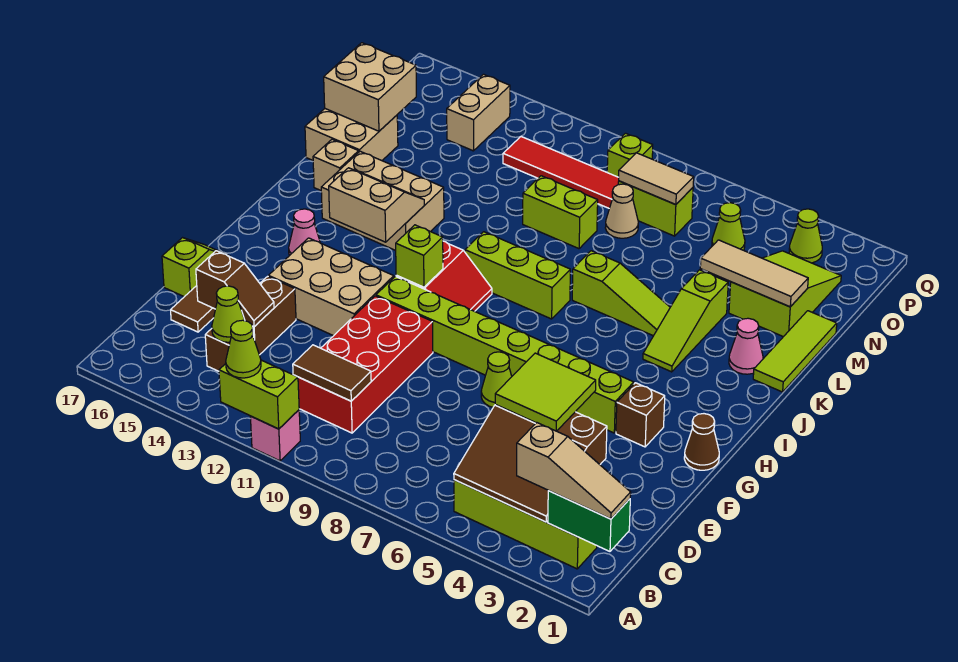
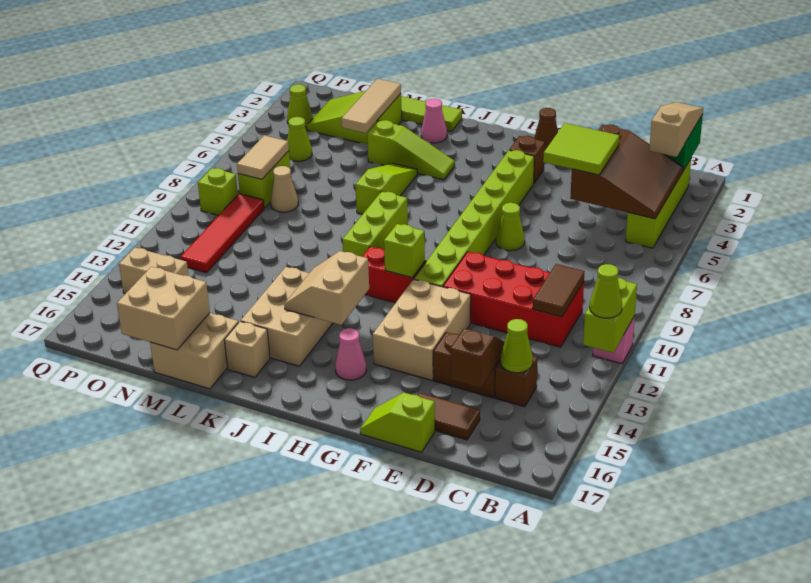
lime brick M9:M10 level 1 -> none

